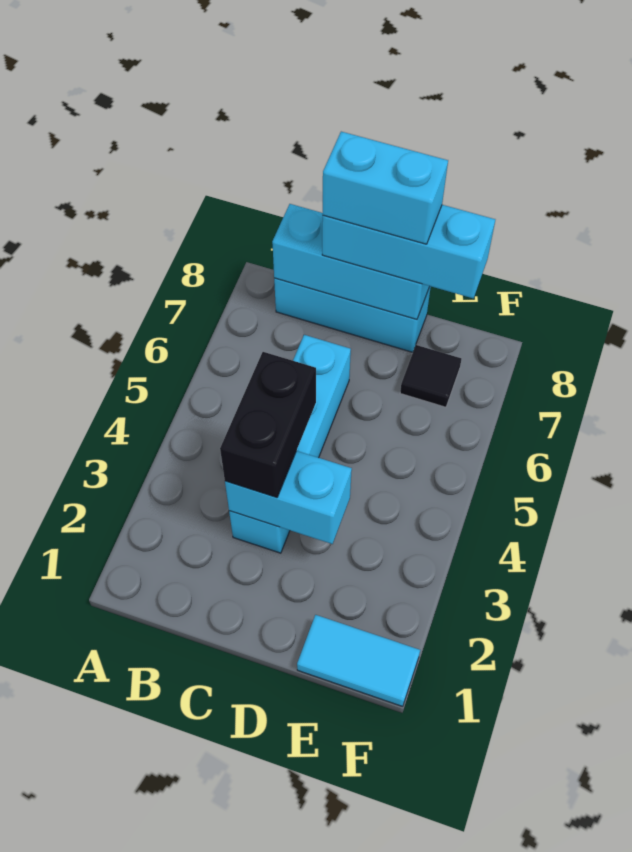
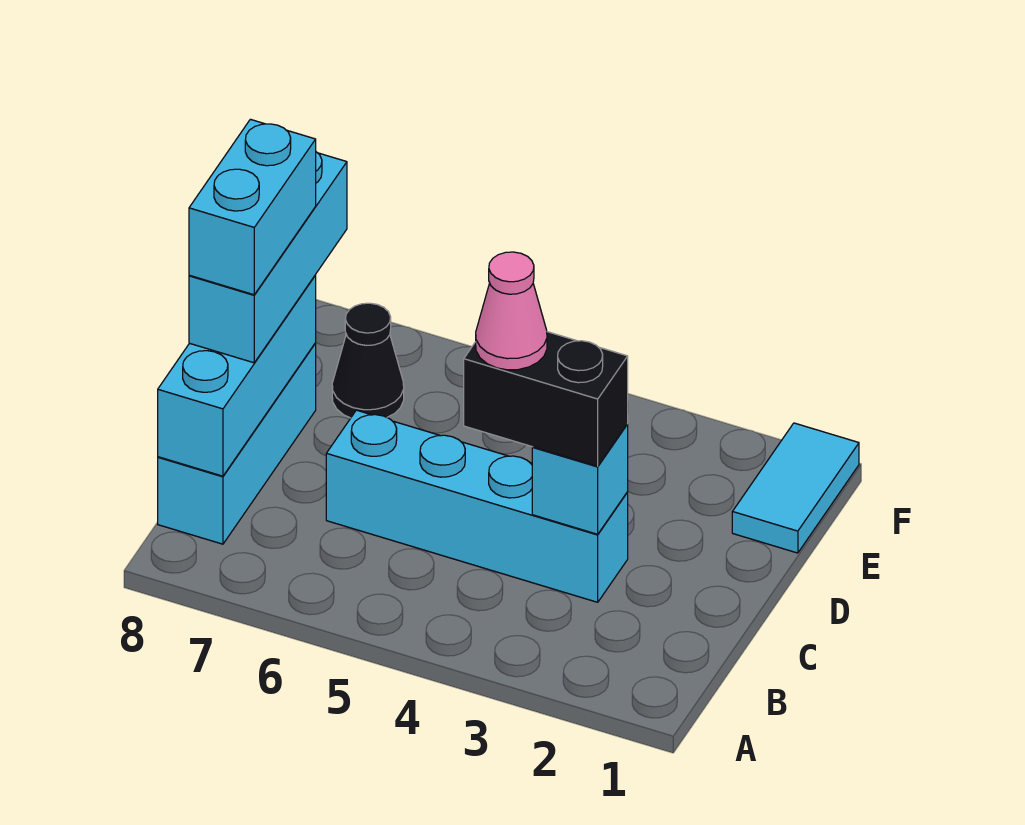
cyan brick C3:D3 level 2 -> cyan brick C3 level 2
none -> pink cone C4 level 4
black tile E7 level 1 -> black cone E7 level 1

